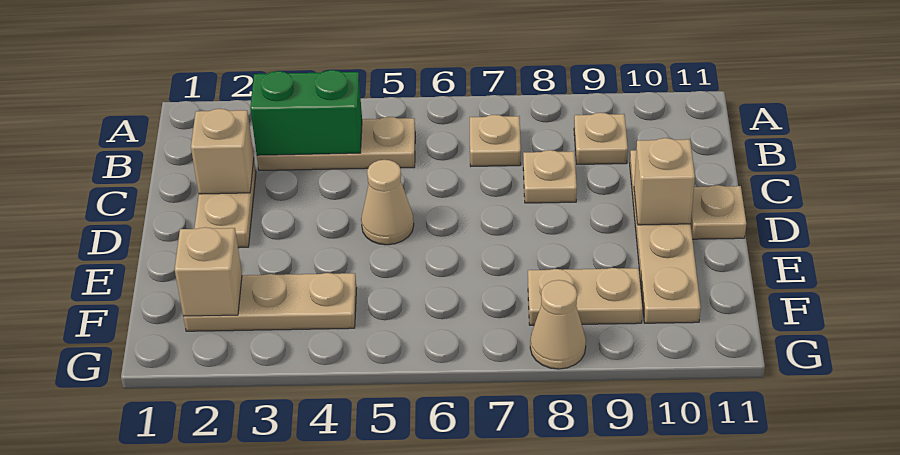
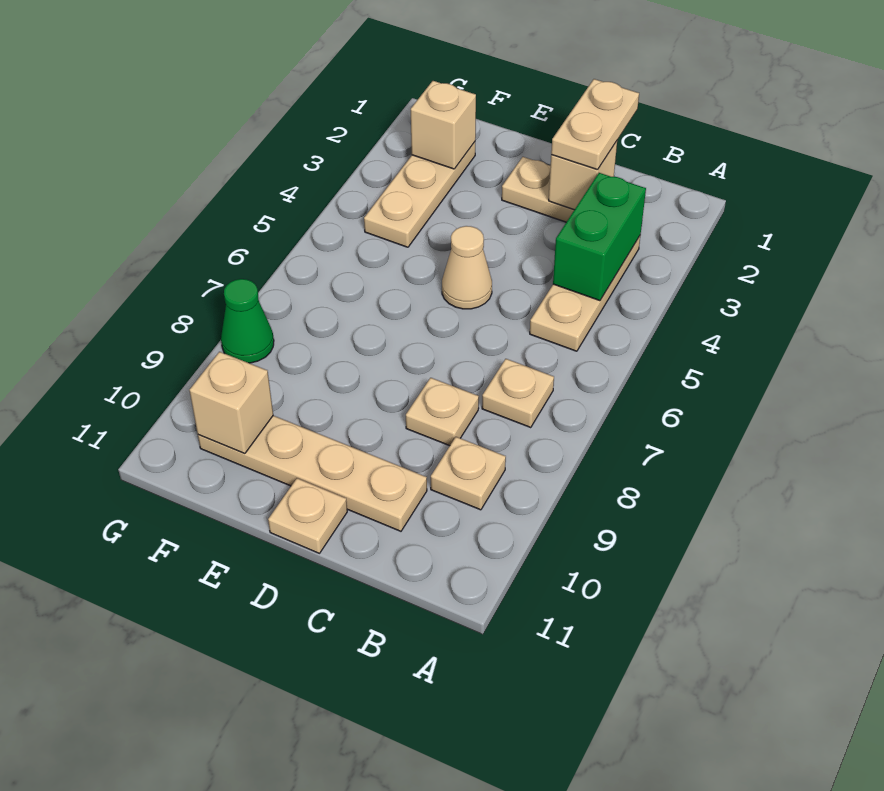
tan brick D10 level 2 -> tan brick F10 level 2
tan plate F8:F9 level 1 -> tan plate C1:C2 level 3
tan cone G8 level 1 -> green cone G8 level 1

